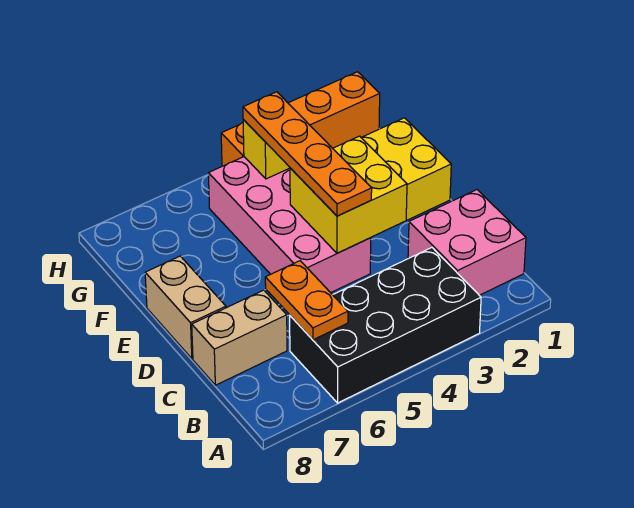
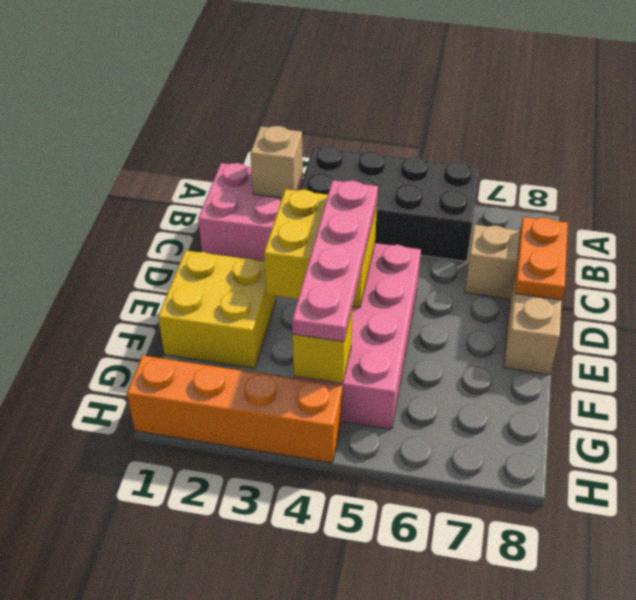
none -> tan brick B2 level 2
orange plate B6:C6 level 2 -> orange plate C8:D8 level 2
orange plate D4:G4 level 3 -> pink plate D4:G4 level 3

